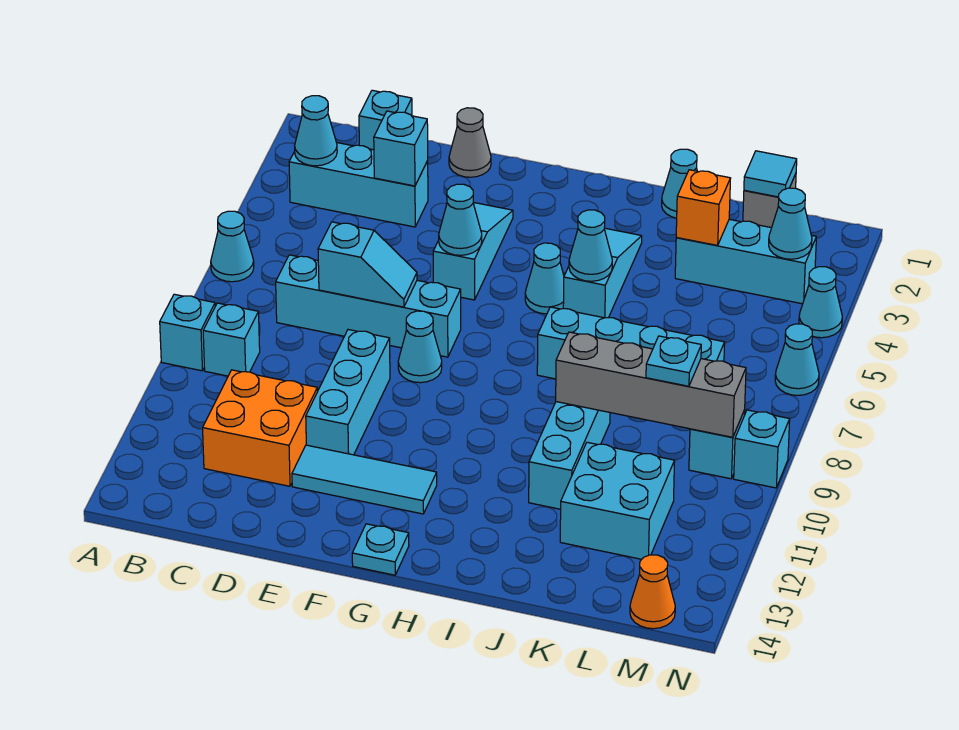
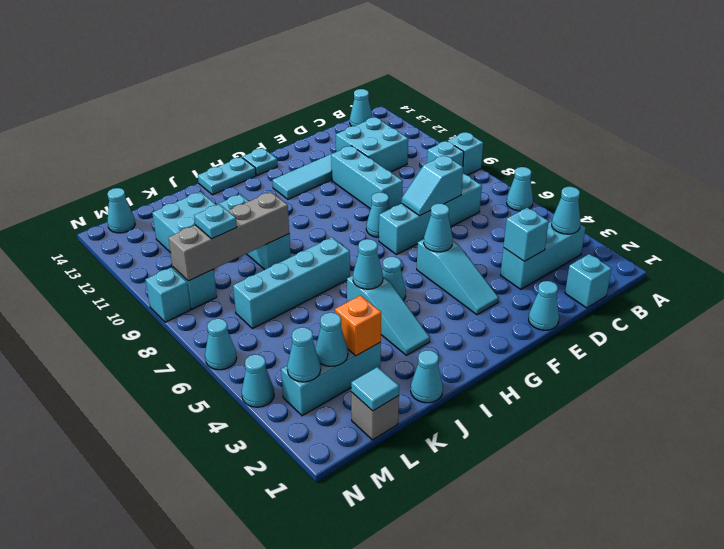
none -> cyan cone B14 level 1
orange brick C11:D12 level 1 -> cyan brick C11:D12 level 1
grey cone E1 level 1 -> cyan cone E1 level 1
none -> cyan plate H14:I14 level 1
none -> cyan cone L3 level 2
orange cone M14 level 1 -> cyan cone M14 level 1

